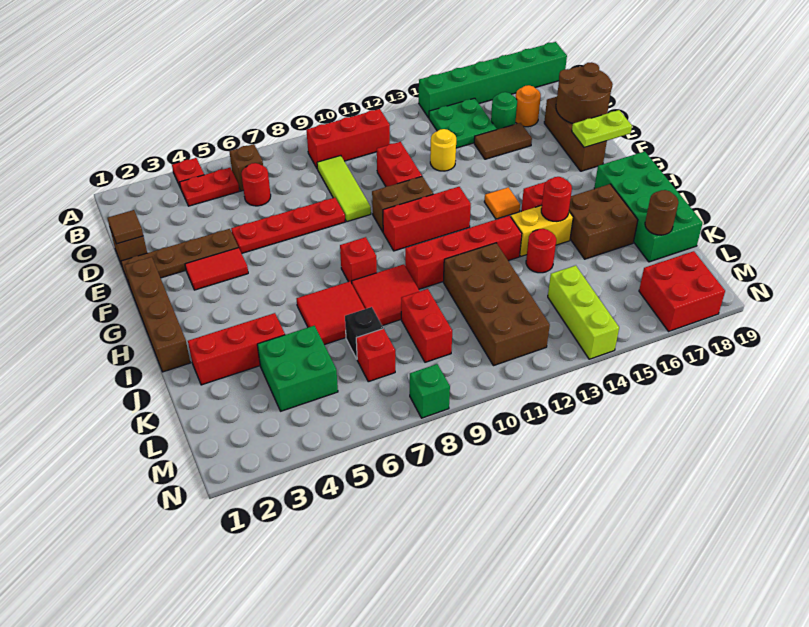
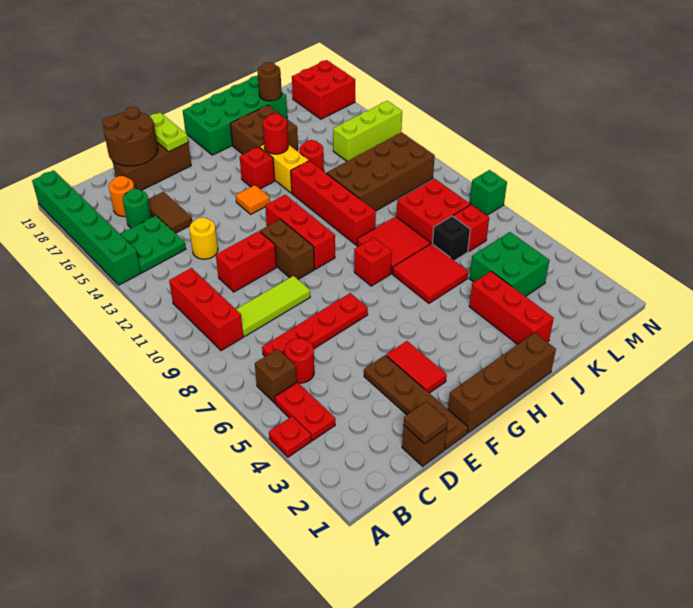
red plate E5:E8 level 1 -> red plate C7:F7 level 1
red brick K9:L9 level 1 -> red brick K8:L9 level 1

